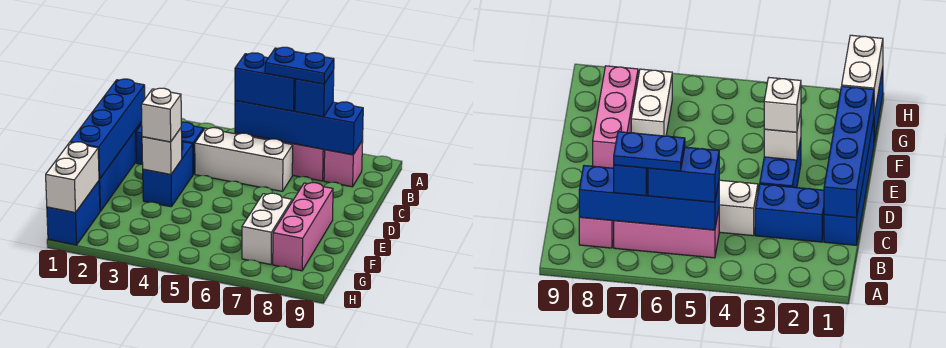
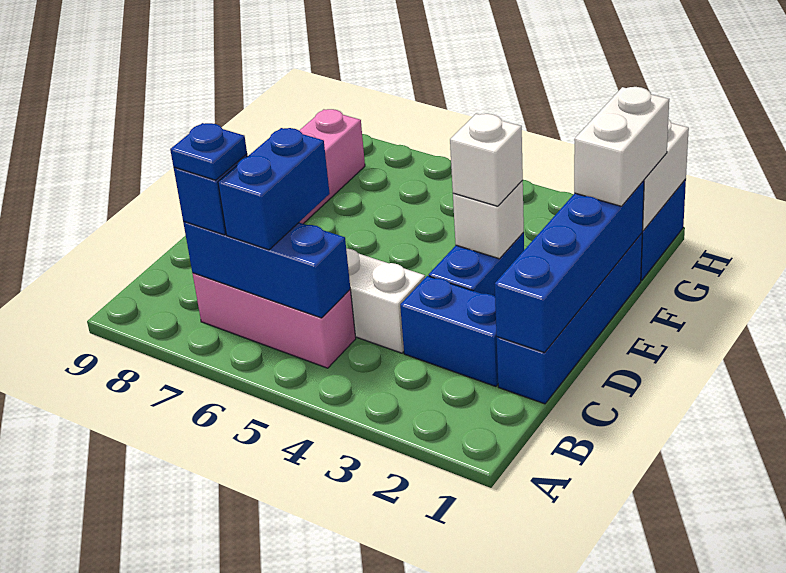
blue brick B5:B8 level 2 -> blue brick B5:B7 level 2
blue brick B5:B6 level 3 -> blue brick B6:C6 level 3
blue plate B6:B7 level 4 -> blue plate B7 level 4
pink brick B8 level 1 -> none
white brick F7:G7 level 1 -> white brick F1:G1 level 3

